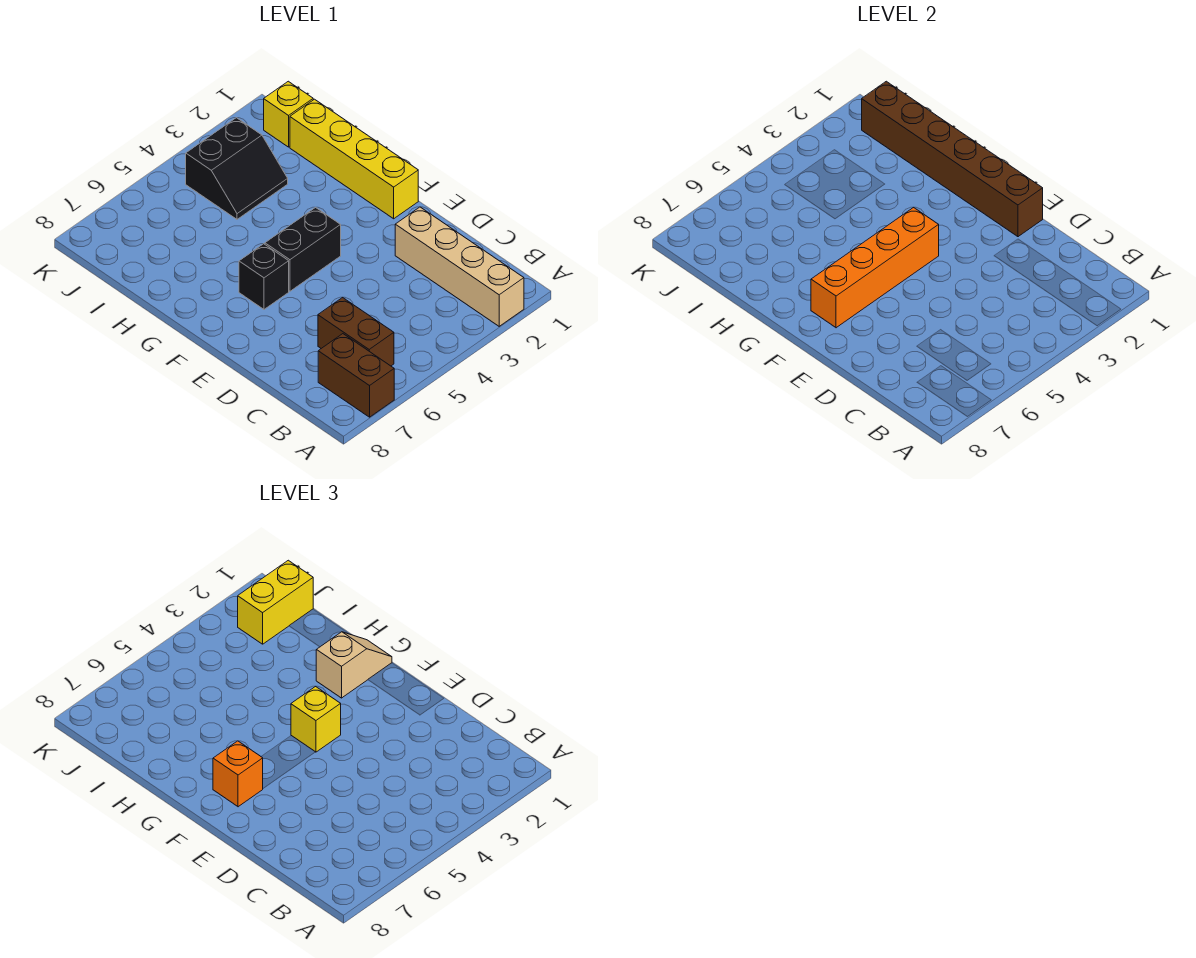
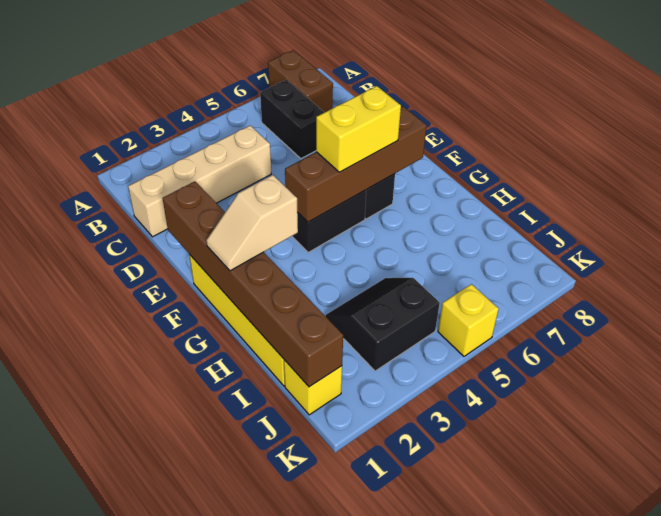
tan brick A2:D2 level 1 -> tan brick C1:C4 level 1
brown brick B6:C6 level 1 -> black brick B6:C6 level 1
orange brick F4:F7 level 2 -> brown brick F4:F7 level 2
yellow brick F4 level 3 -> yellow brick K5 level 1
orange brick F7 level 3 -> none
yellow brick J1:J2 level 3 -> yellow brick F5:F6 level 3

